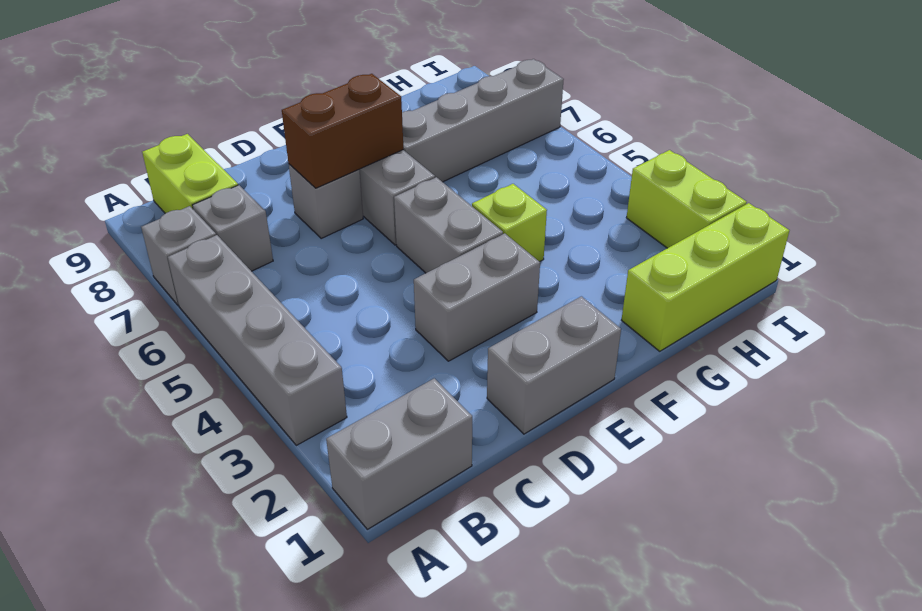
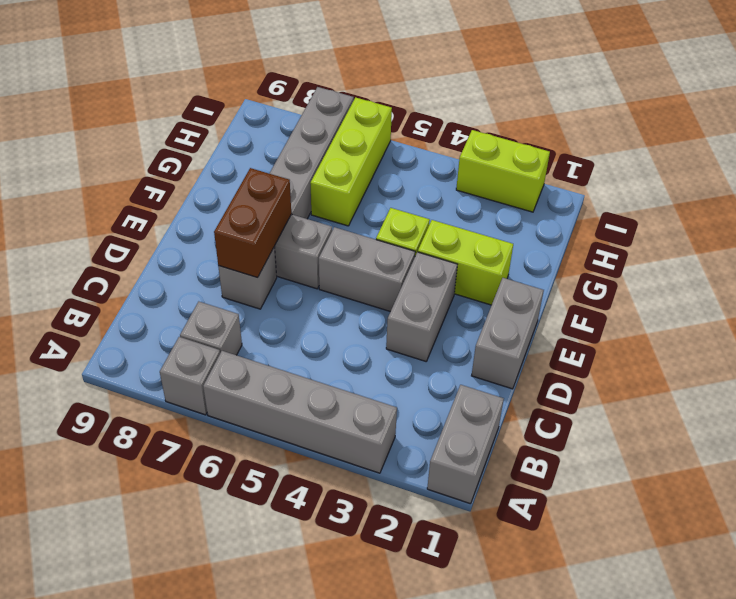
lime brick B8:B9 level 1 -> lime brick F2:F3 level 1
lime brick G1:I1 level 1 -> lime brick G6:I6 level 1

